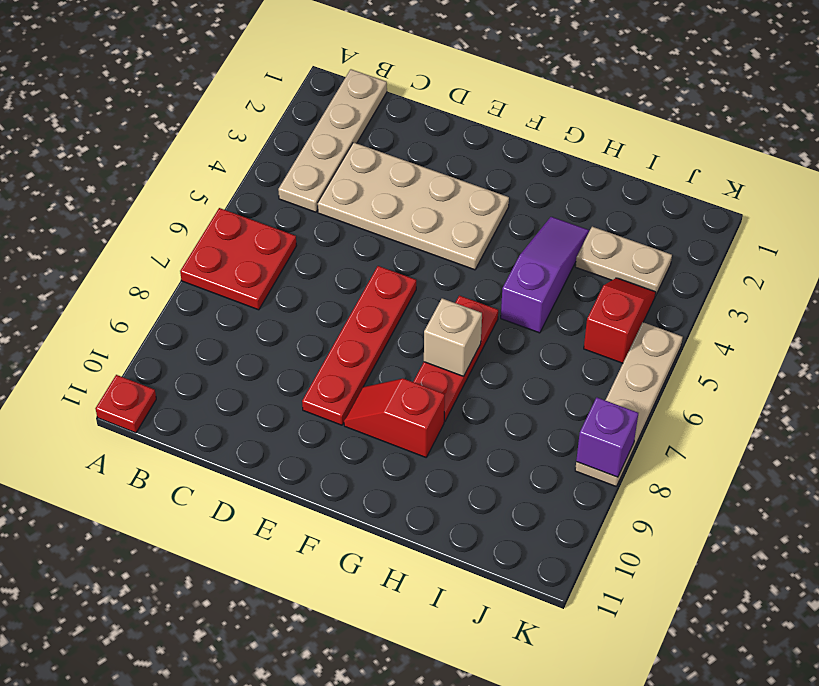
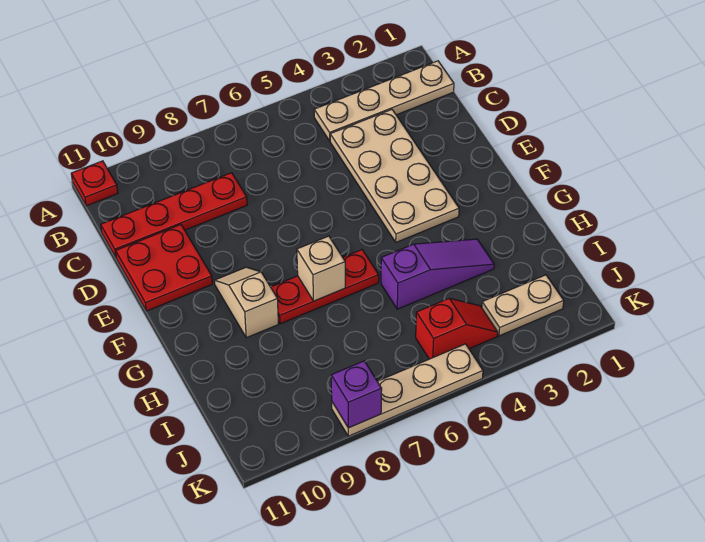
red plate A6:B7 level 1 -> red plate D10:E11 level 1
red plate E6:E9 level 1 -> red plate C8:C11 level 1
red slope F9:G9 level 1 top G -> tan slope F9:G9 level 1 top G
tan plate I3:J3 level 1 -> tan plate J2:J3 level 1

